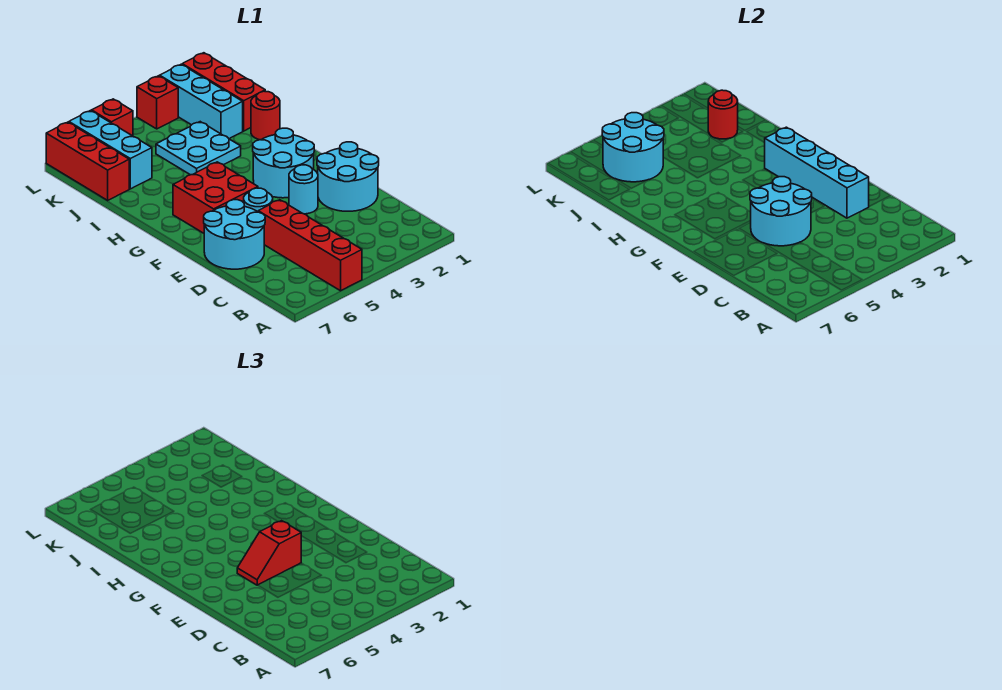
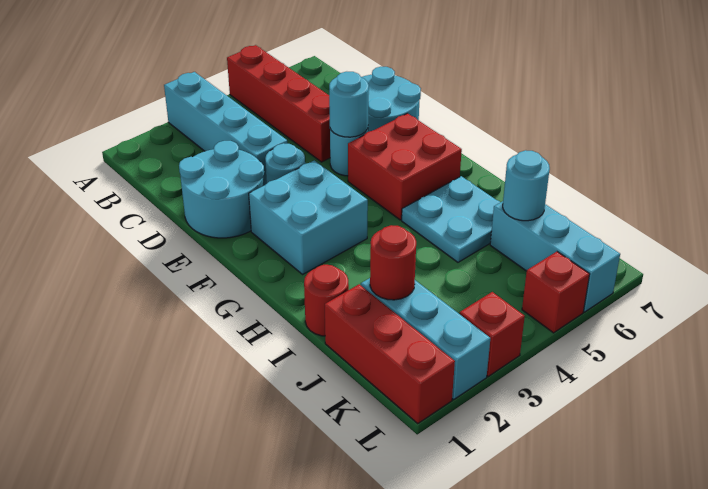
cyan brick D2:G2 level 2 -> cyan brick A3:D3 level 1
cyan round brick D4:E5 level 2 -> cyan round brick E5 level 2
red slope E4:E5 level 3 top 4 -> none
cyan round brick F2:G3 level 1 -> cyan brick F2:G3 level 1
cyan plate I3:J4 level 1 -> cyan plate H5:I6 level 1
cyan round brick J5:K6 level 2 -> cyan round brick J6 level 2
red brick J7:L7 level 1 -> none

